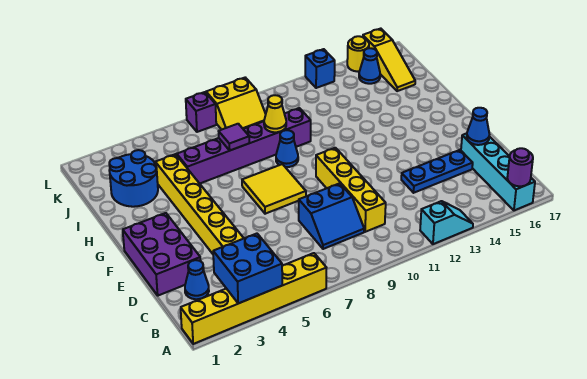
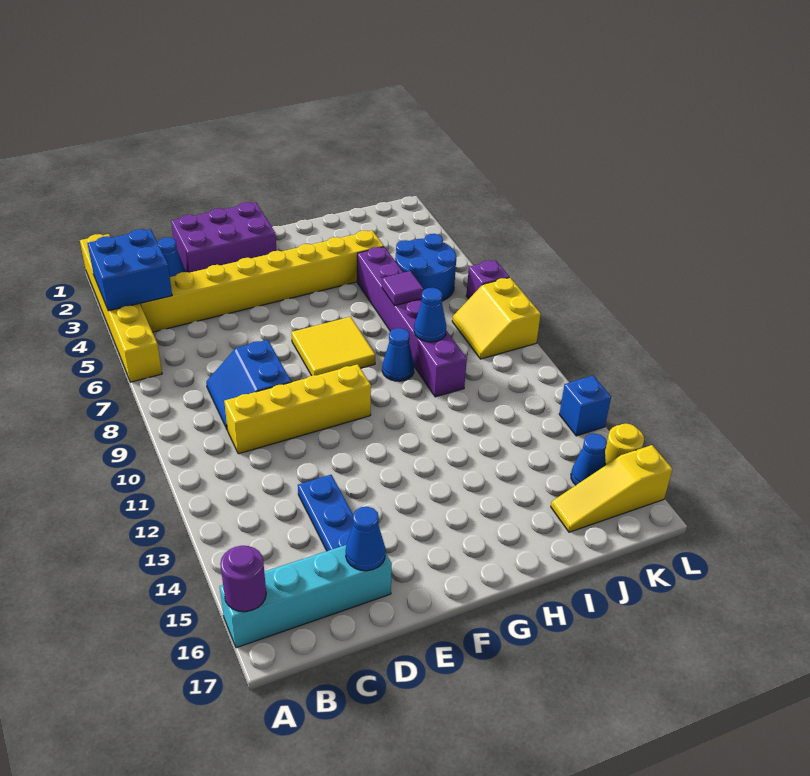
cyan slope A12:A13 level 1 top 12 -> none
blue round brick I2:J3 level 1 -> blue round brick J5:K6 level 1
yellow cone I9 level 2 -> blue cone I9 level 2

